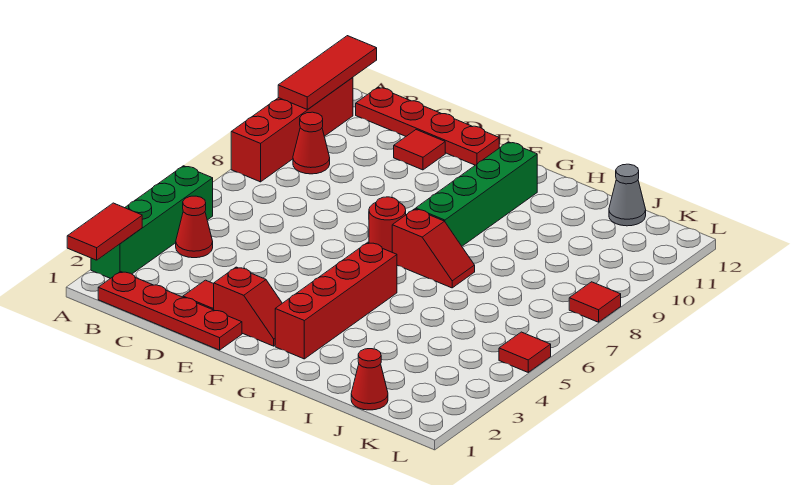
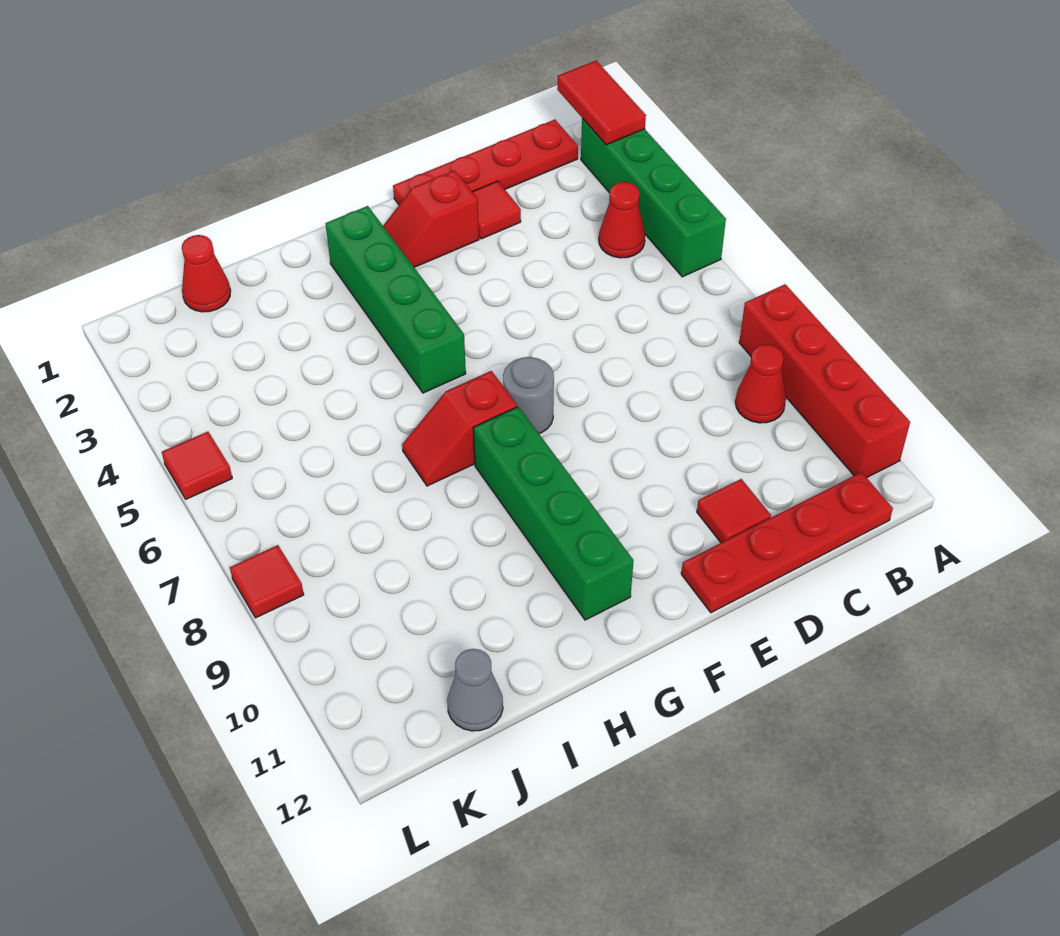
red tile A10:A12 level 2 -> none
red round brick F7 level 1 -> grey round brick F7 level 1
red brick G2:G5 level 1 -> green brick G2:G5 level 1

